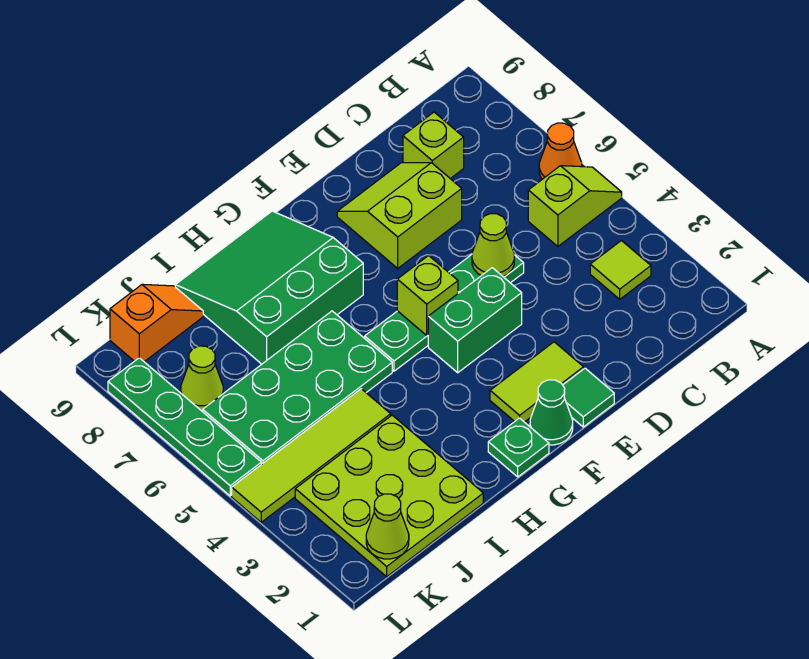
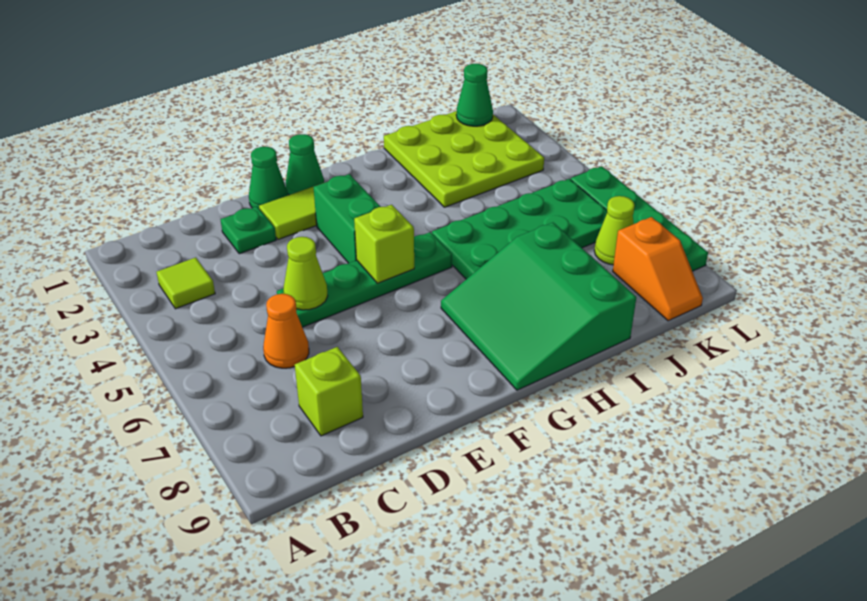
lime slope A5:B5 level 1 top B -> none
orange cone A6 level 1 -> orange cone C6 level 1
lime slope D7:E8 level 1 top 7 -> none
green tile E1 level 1 -> green cone E1 level 1
green brick E4:F4 level 1 -> green brick F3:F4 level 1
green plate G1 level 1 -> green plate D2 level 1
green slope G7:I9 level 1 top 7 -> green slope G7:I9 level 1 top I
lime tile I4:L4 level 1 -> none
orange slope J9:K9 level 1 top K -> orange slope K8:K9 level 1 top 8
lime cone K1 level 2 -> green cone K1 level 2

